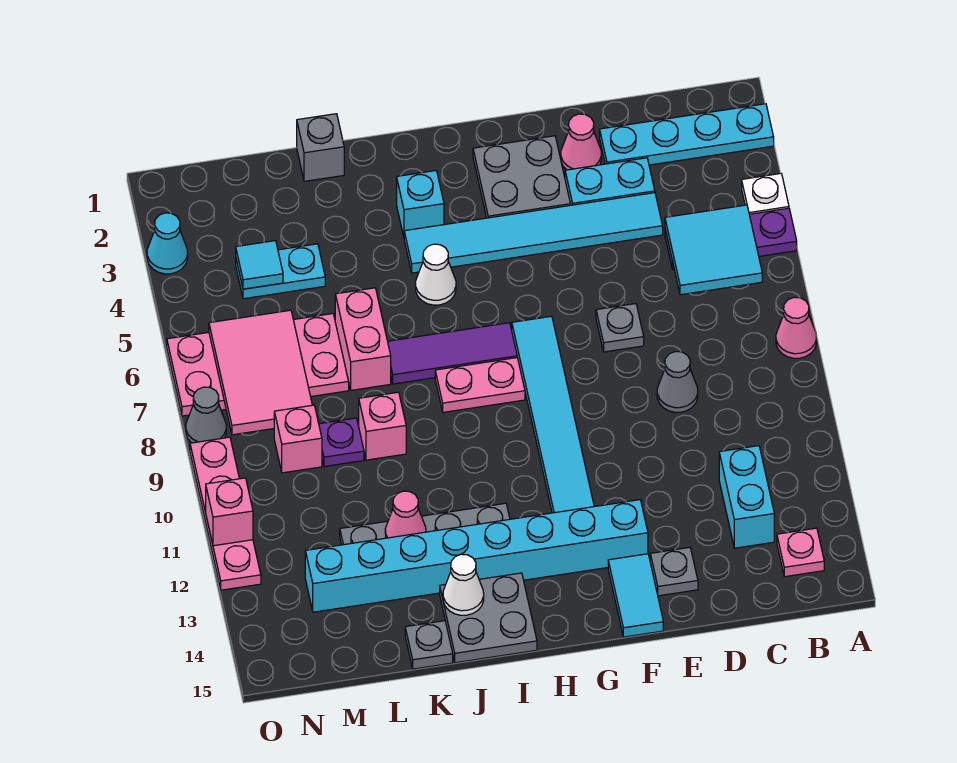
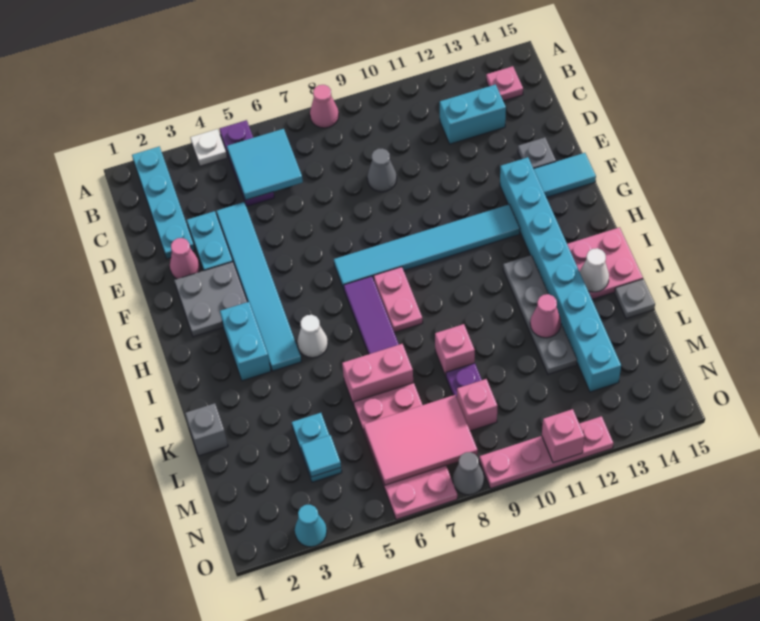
grey plate E7 level 1 -> none
cyan brick I3 level 1 -> cyan brick H3:I3 level 1
grey plate I14:J15 level 1 -> pink plate I14:J15 level 1

